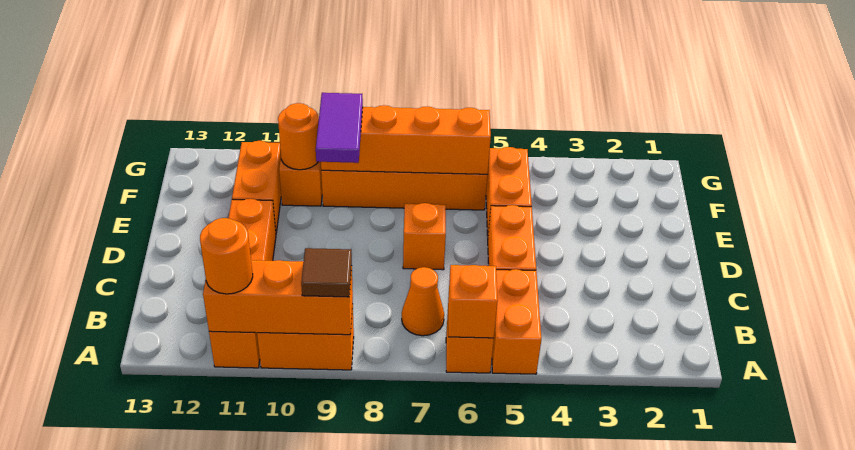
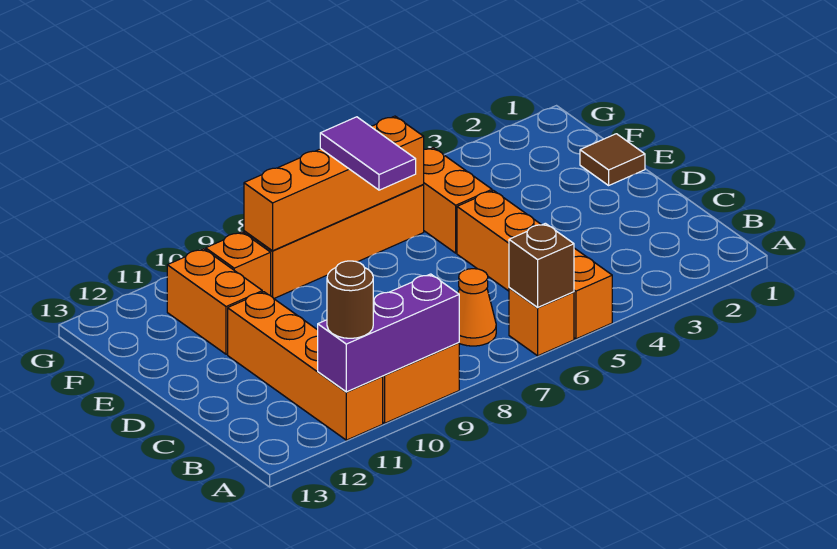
orange brick A6 level 2 -> brown brick A6 level 2
orange brick A9:A11 level 2 -> purple brick A9:A11 level 2
brown tile A9 level 3 -> brown tile E1 level 1
orange round brick A11 level 3 -> brown round brick A11 level 3
orange brick D7 level 1 -> none
purple tile E9:F9 level 3 -> purple tile E7:F7 level 3
orange round brick F10 level 2 -> none

